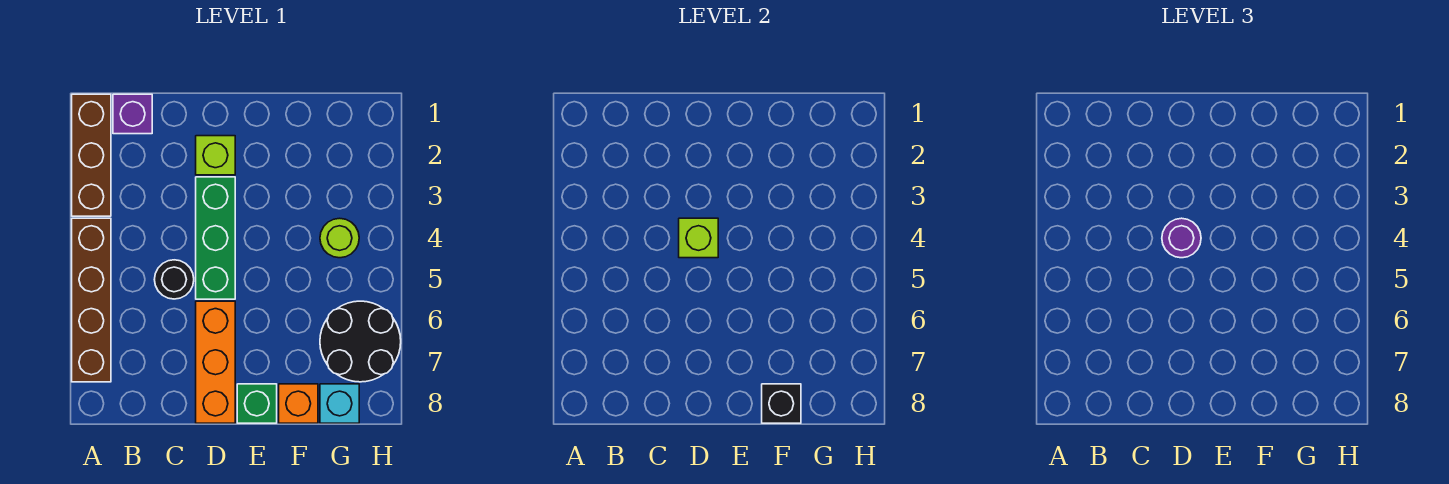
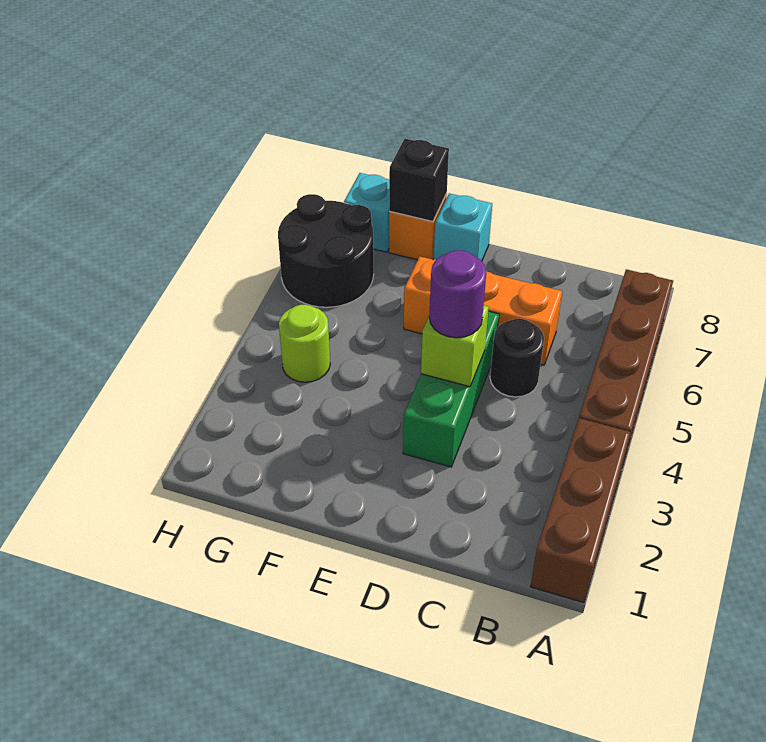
purple brick B1 level 1 -> none
lime brick D2 level 1 -> none
orange brick D6:D8 level 1 -> orange brick C6:E6 level 1
green brick E8 level 1 -> cyan brick E8 level 1

